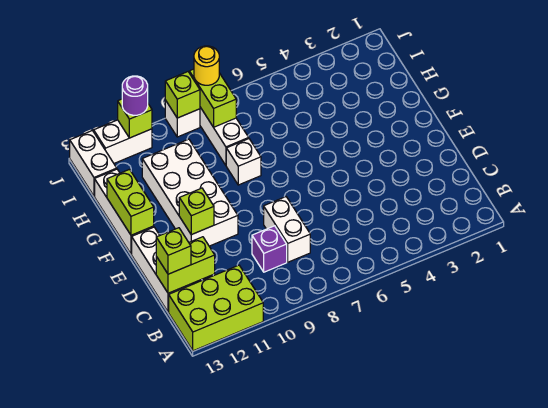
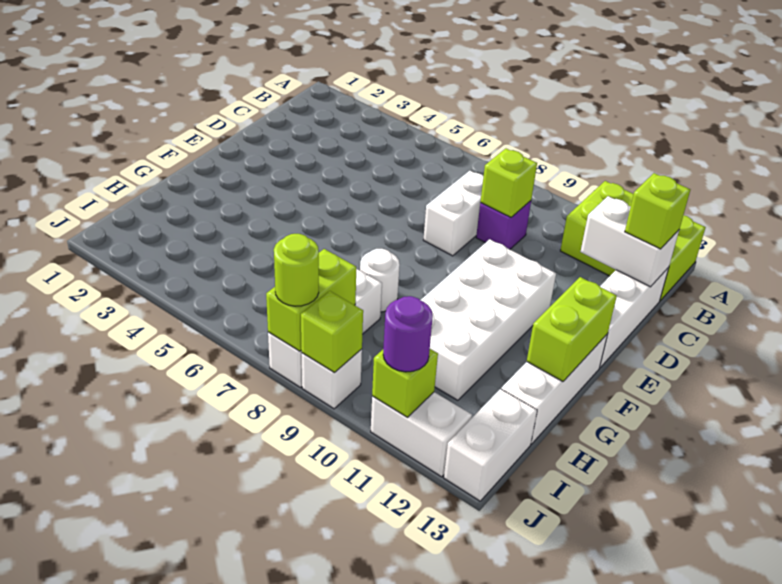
lime brick C12:C13 level 2 -> white brick C12:C13 level 2
lime brick E11 level 2 -> lime brick C9 level 2
white brick G8 level 1 -> white round brick G8 level 1
yellow round brick J8 level 3 -> lime round brick J8 level 3

